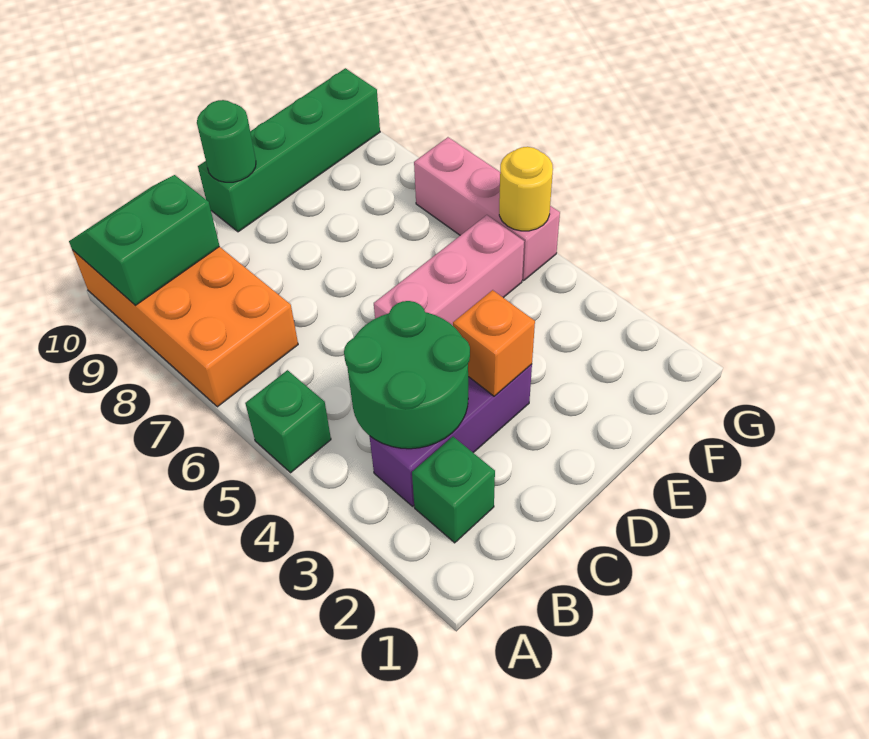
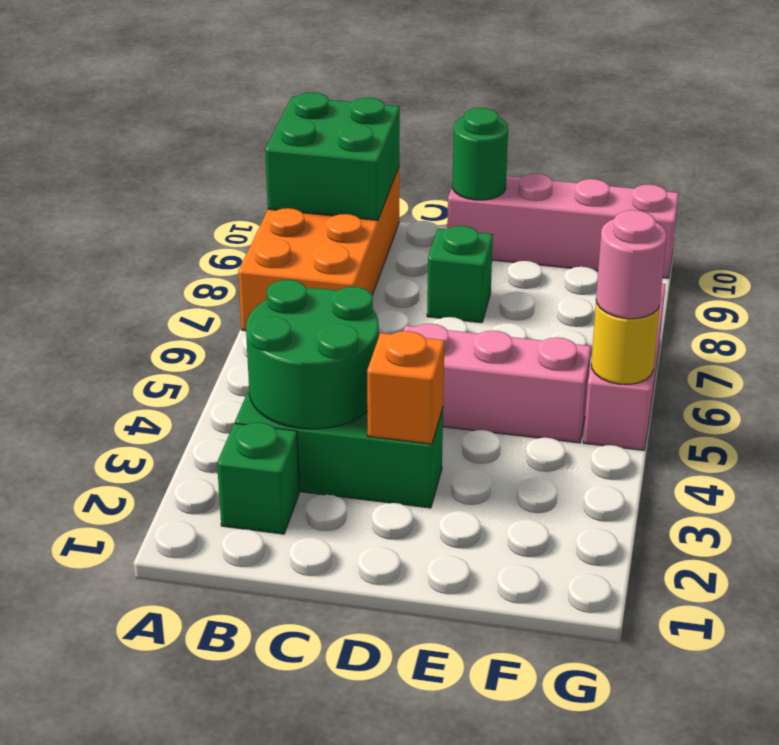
green brick A5 level 1 -> green brick D8 level 1
green slope A9:B10 level 2 top 9 -> green brick A9:B10 level 2
purple brick B3:D3 level 1 -> green brick B3:D3 level 1
green brick D10:G10 level 1 -> pink brick D10:G10 level 1
none -> pink round brick G5 level 3

